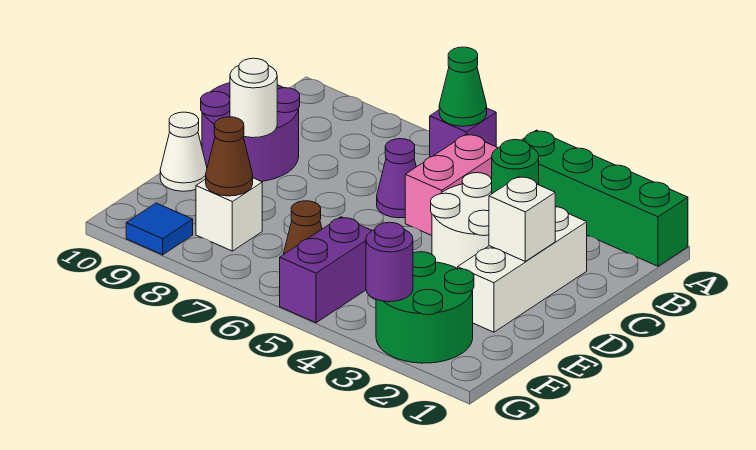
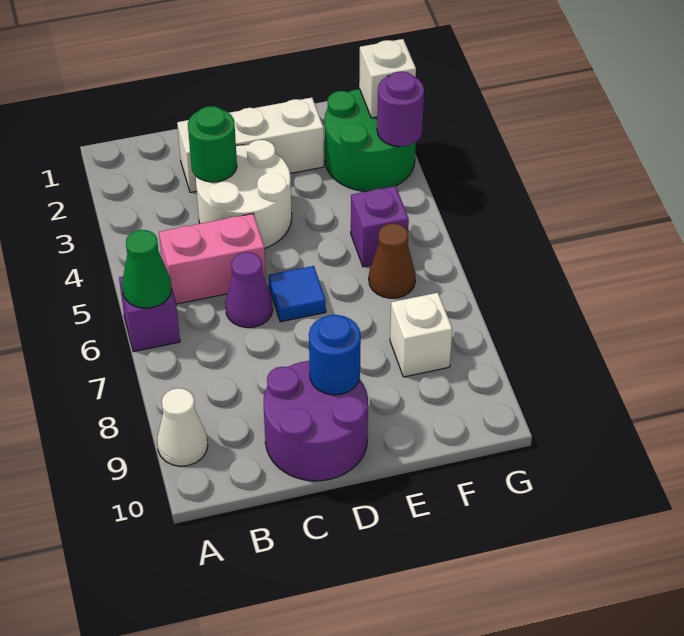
green brick A1:A4 level 1 -> none
white brick D2 level 2 -> white brick G2 level 2
white round brick D9 level 2 -> blue round brick D9 level 2
white cone E10 level 1 -> white cone A9 level 1
purple brick F5:G5 level 1 -> purple brick F5 level 1
brown cone F8 level 2 -> none
blue tile G9 level 1 -> blue tile D6 level 1

